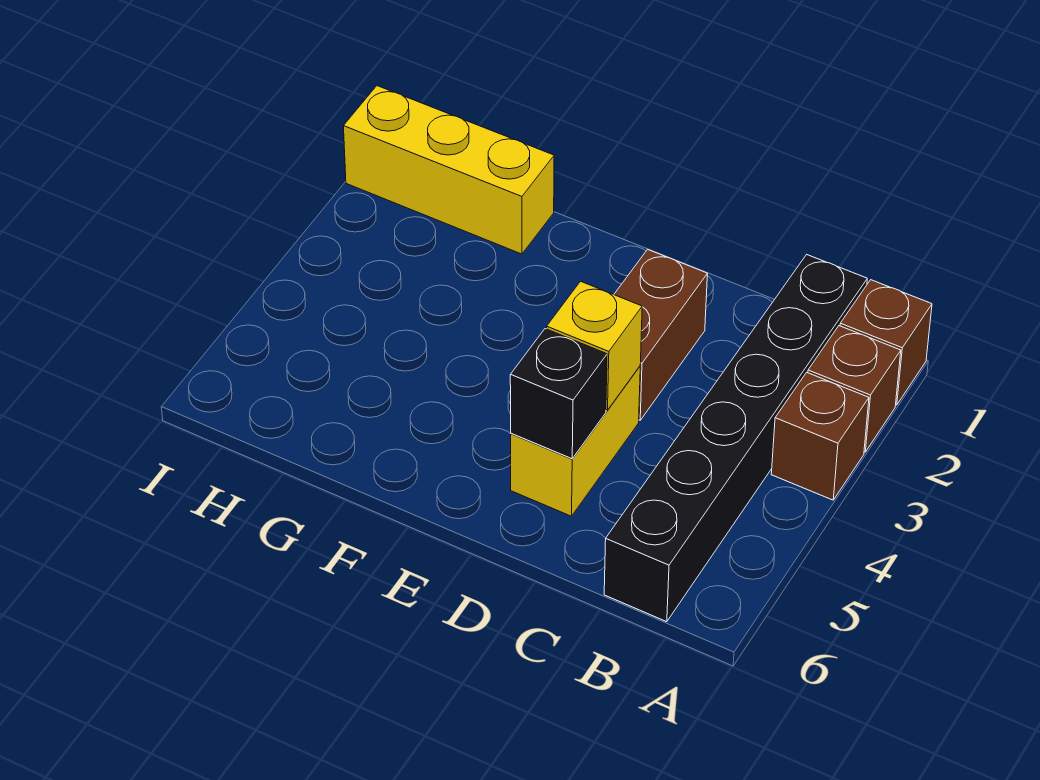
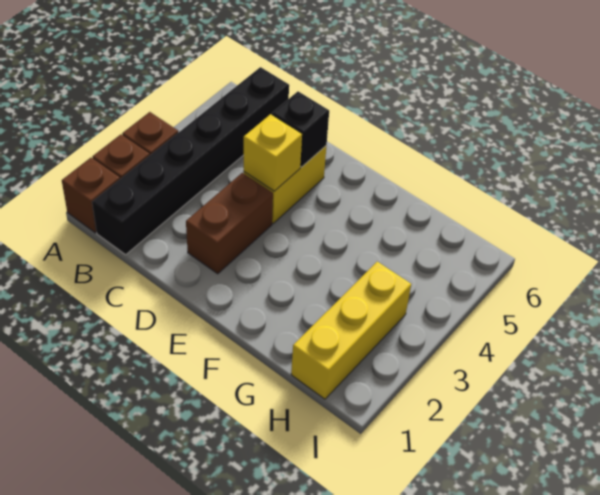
yellow brick G1:I1 level 1 -> yellow brick H1:H3 level 1

